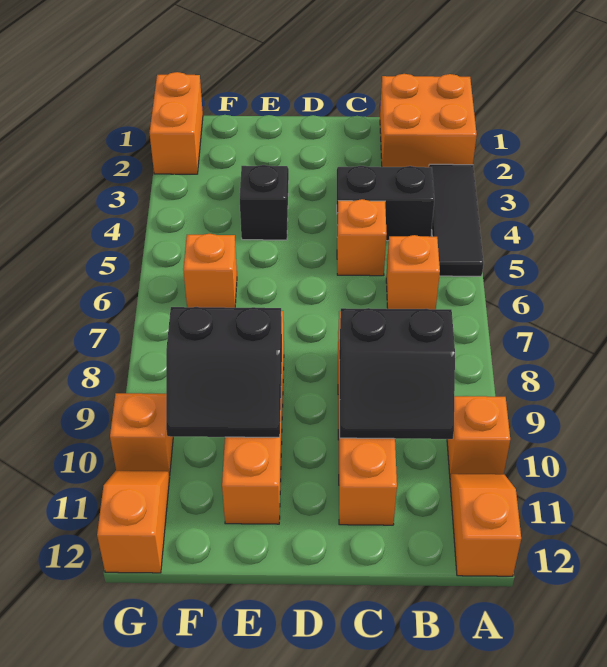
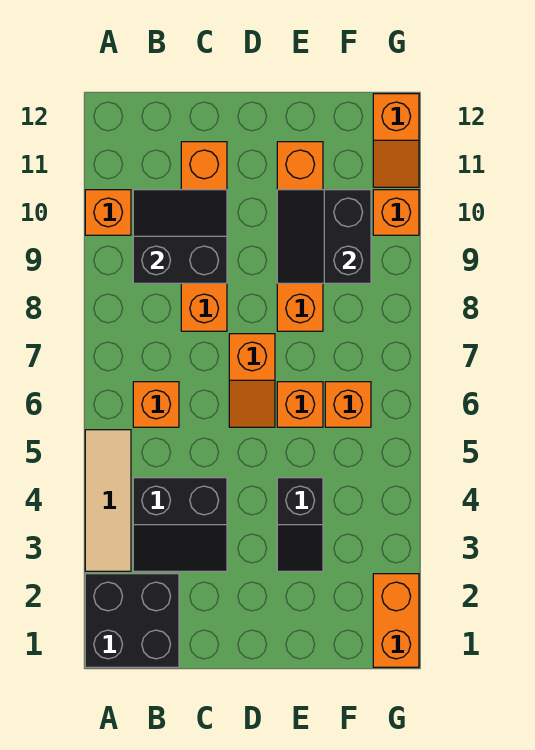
orange brick A1:B2 level 1 -> black brick A1:B2 level 1
black tile A3:A5 level 1 -> tan tile A3:A5 level 1
orange slope A11:A12 level 1 top 12 -> orange slope D6:D7 level 1 top 7
orange brick C5 level 1 -> orange brick E6 level 1
black slope E9:F10 level 2 top 9 -> black slope E9:F10 level 2 top F

